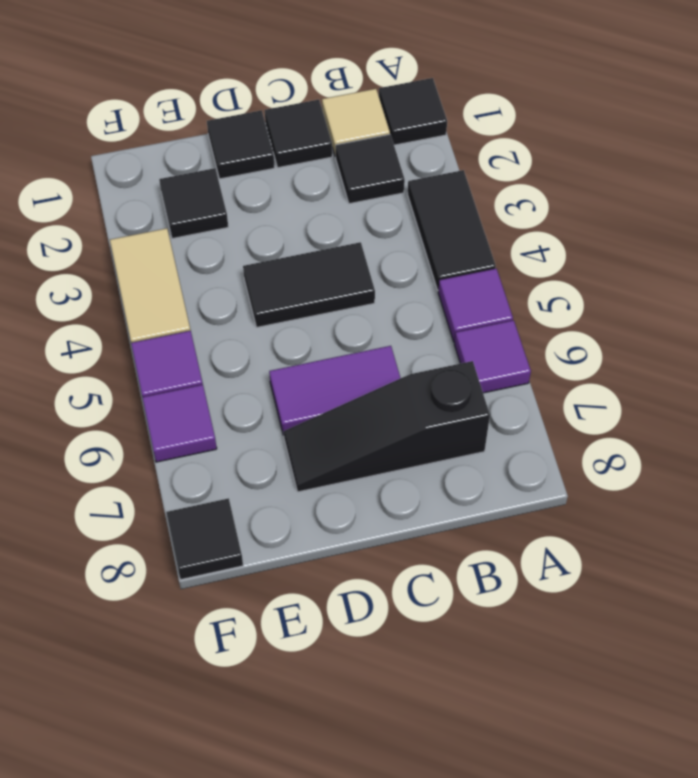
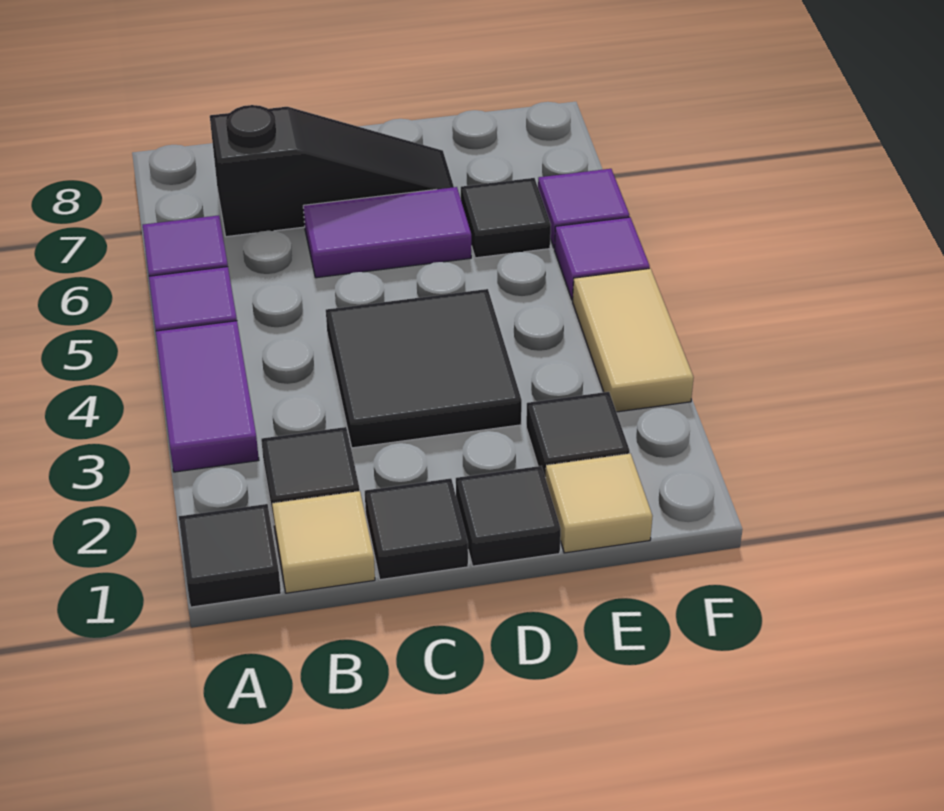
black tile A3:A4 level 1 -> purple tile A3:A4 level 1
black tile C4:D4 level 1 -> black tile C3:D4 level 1
none -> tan tile E1 level 1
black tile F8 level 1 -> black tile E6 level 1

